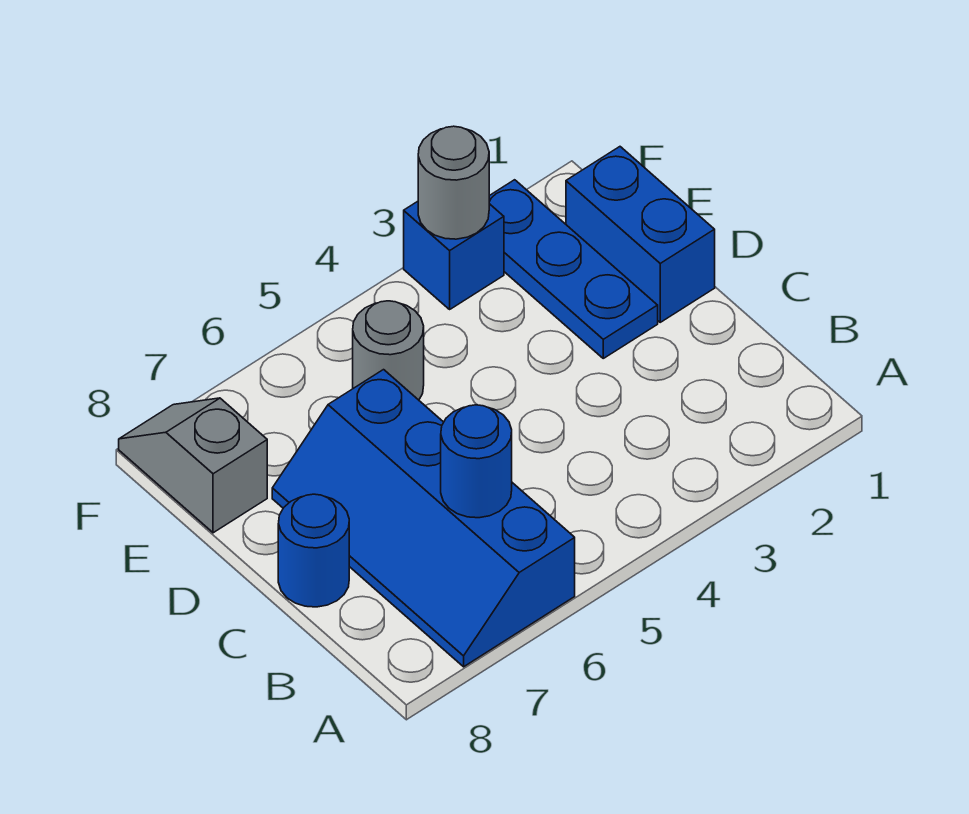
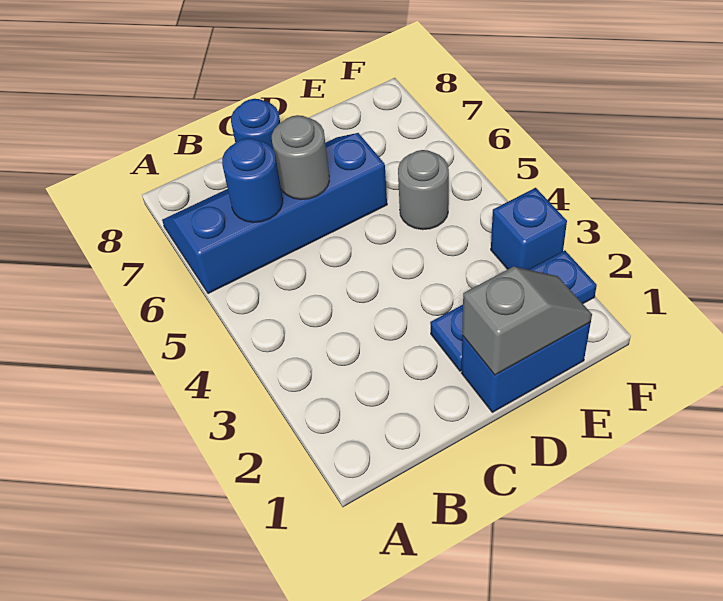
grey slope E8:F8 level 1 top E -> grey slope D1:E1 level 2 top D
grey round brick F3 level 2 -> grey round brick C6 level 2

